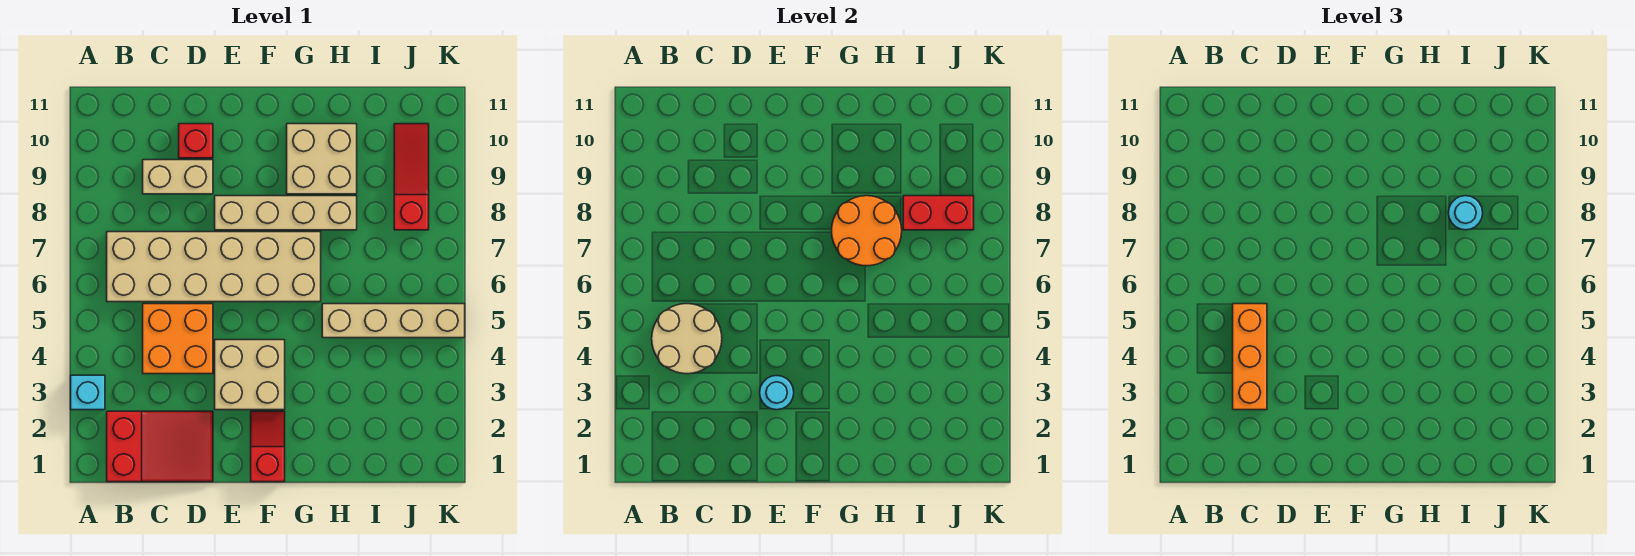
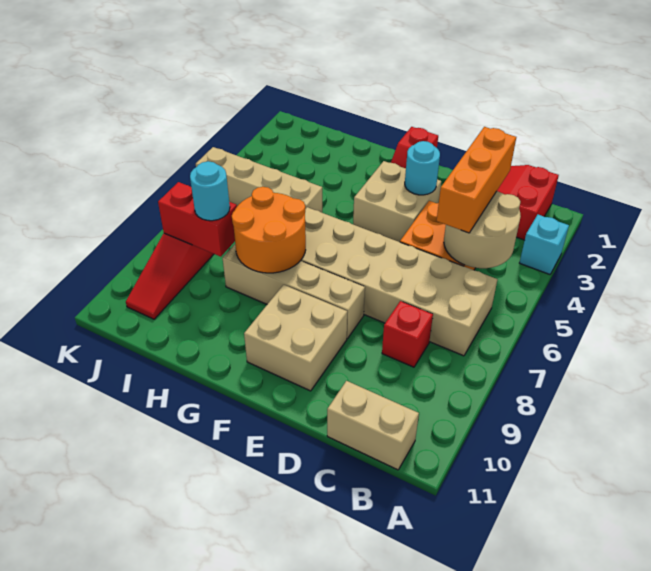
tan brick C9:D9 level 1 -> tan brick B11:C11 level 1
red brick D10 level 1 -> red brick C8 level 1
tan brick G9:H10 level 1 -> tan brick E9:F10 level 1

